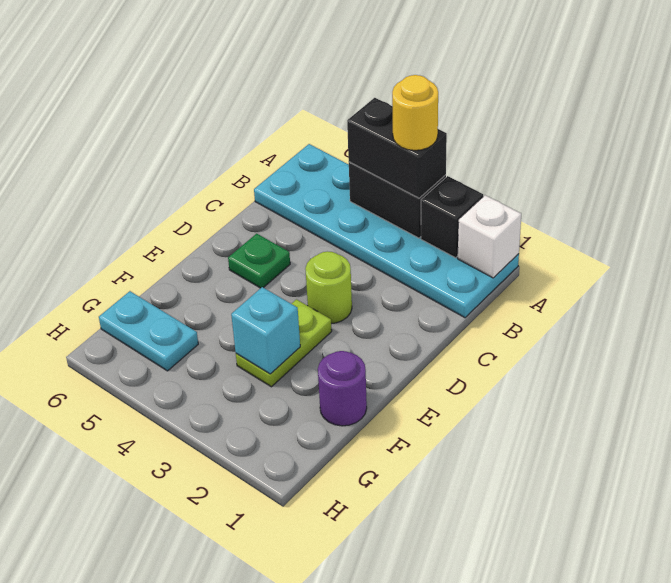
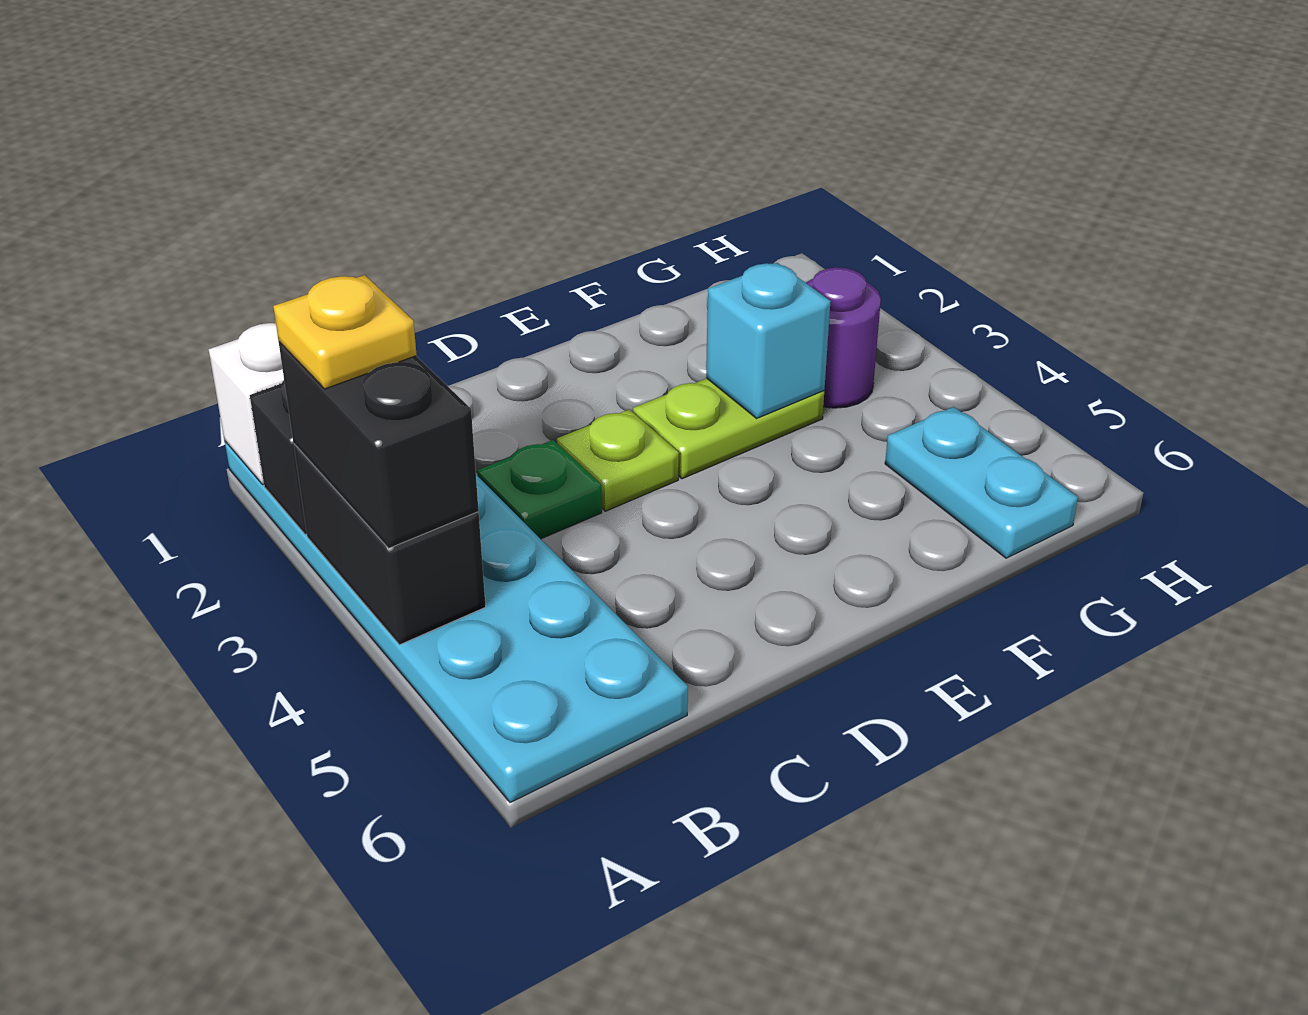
yellow round brick A3 level 4 -> yellow plate A3 level 4
lime round brick D3 level 1 -> lime plate D3 level 1
green plate D5 level 1 -> green plate C3 level 1
purple round brick F1 level 1 -> purple round brick G3 level 1

